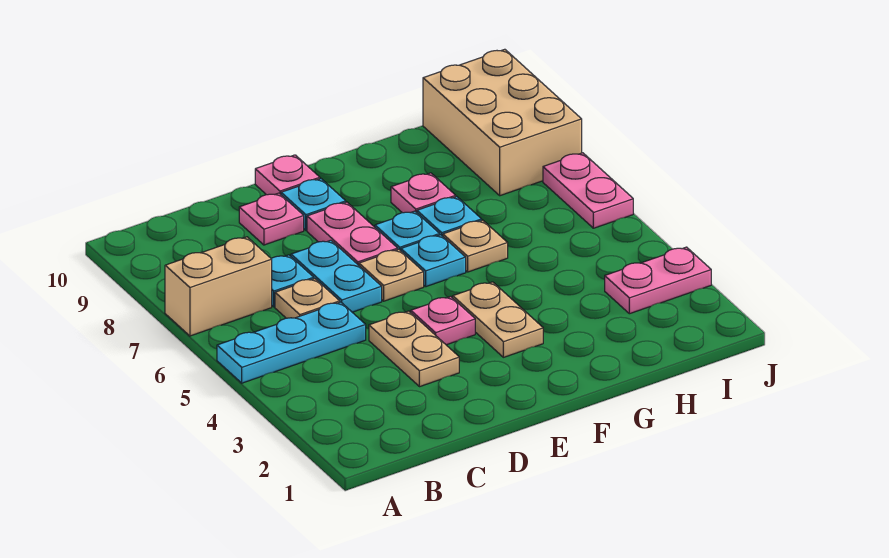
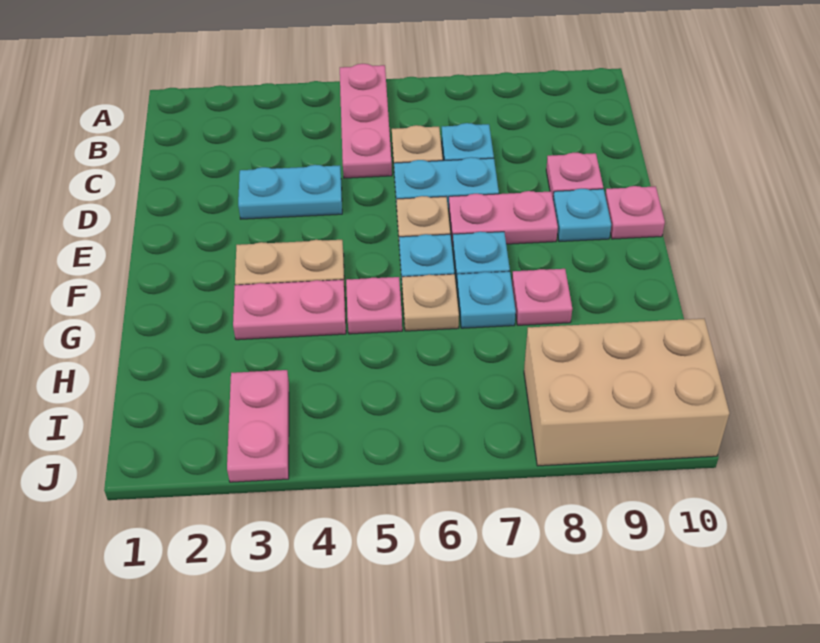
cyan plate A5:C5 level 1 -> pink plate A5:C5 level 1
tan brick A7:B7 level 1 -> none
tan plate D3:D4 level 1 -> cyan plate D3:D4 level 1
pink plate E4 level 1 -> pink plate G5 level 1
pink plate J6:J7 level 1 -> pink plate G3:G4 level 1

